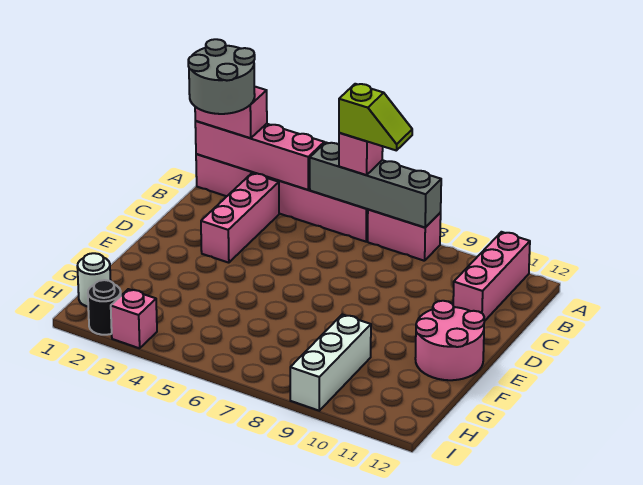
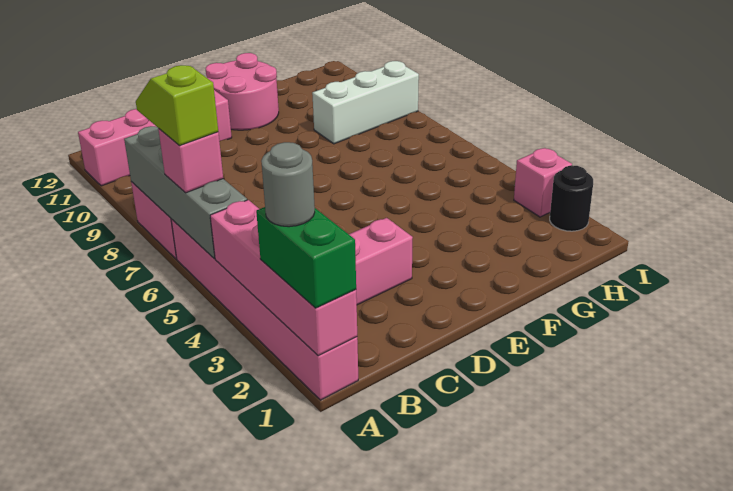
pink brick A1:A2 level 3 -> green brick A1:A2 level 3
grey round brick A1:B2 level 4 -> grey round brick A2 level 4
pink brick A11:C11 level 1 -> pink brick A11:D11 level 1
white round brick H1 level 1 -> none

